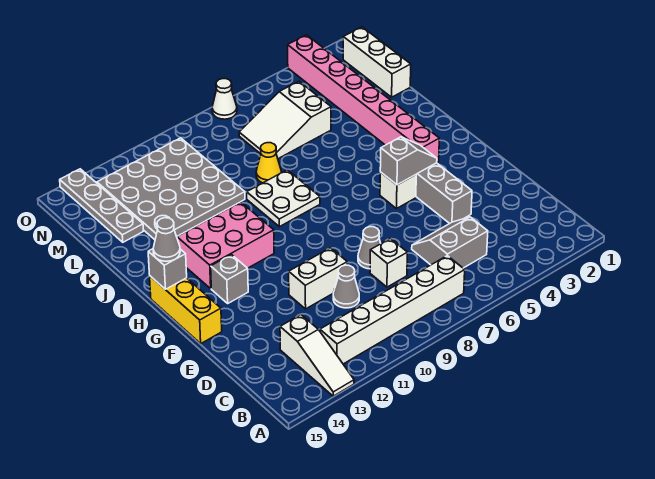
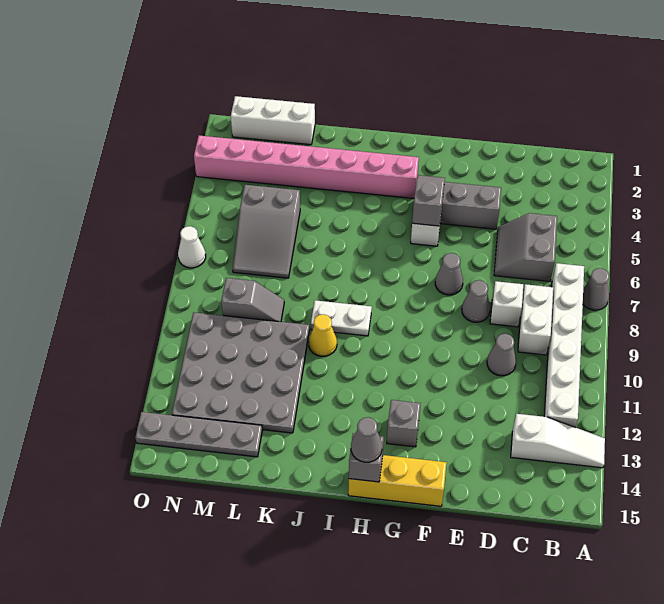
none -> grey cone A7 level 1
white brick E10:E11 level 1 -> white brick C8:C9 level 1
none -> grey cone F7 level 1
pink brick H11:I13 level 1 -> none
white plate I8:J9 level 1 -> white plate I9:J9 level 1
yellow cone K8 level 1 -> yellow cone J10 level 1
white slope L5:M7 level 1 top 5 -> grey slope L5:M7 level 1 top 5
none -> grey slope L9:M9 level 1 top M

